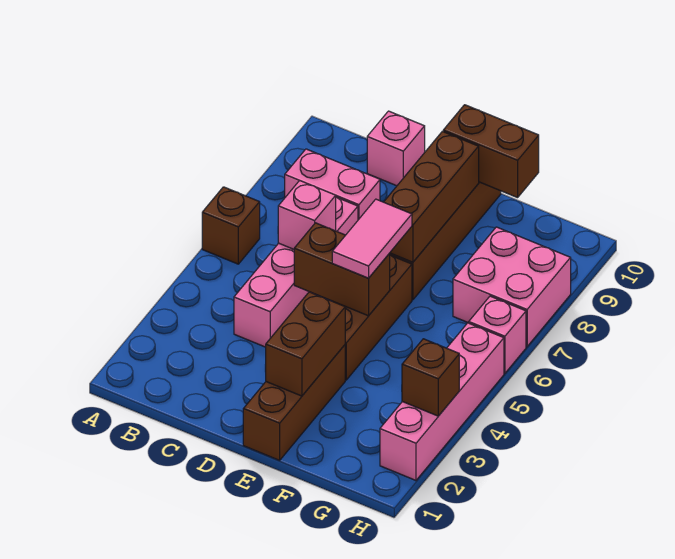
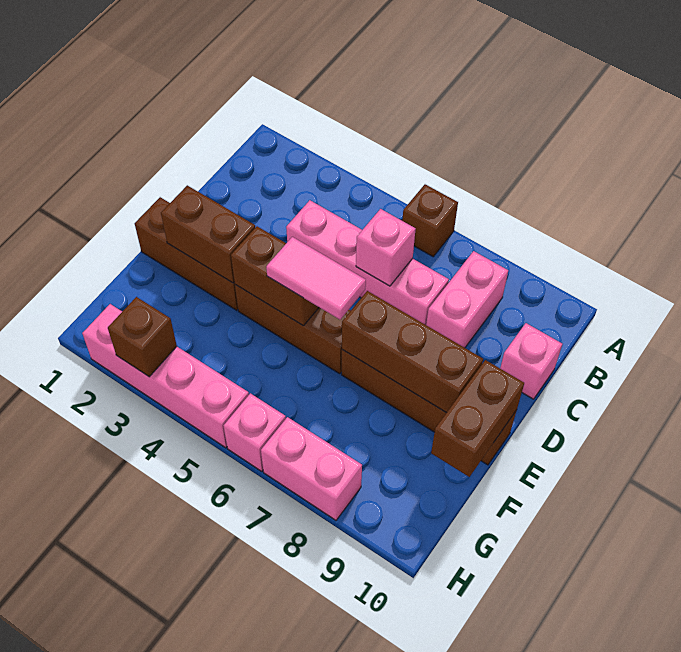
brown brick D5:E5 level 2 -> brown brick E4:E5 level 2
pink brick G7:H8 level 1 -> pink brick H7:H8 level 1

